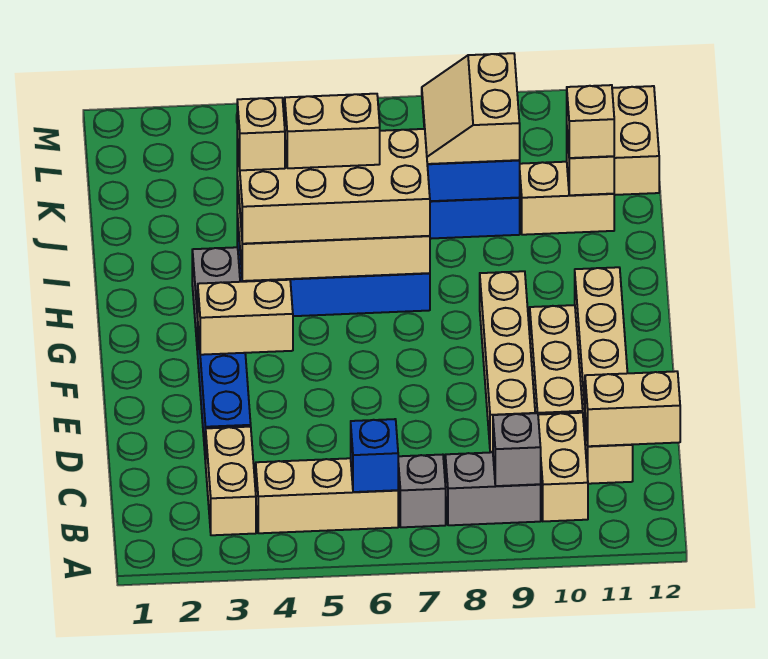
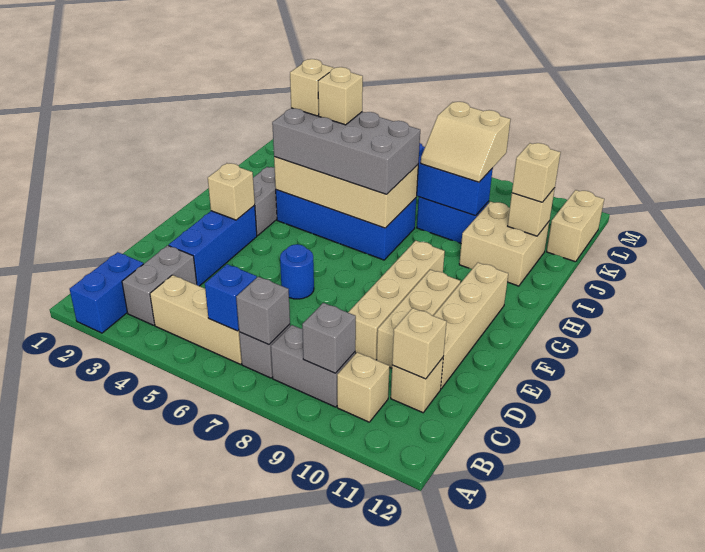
none -> blue brick A2:B2 level 1
tan brick B3:C3 level 1 -> grey brick B3:C3 level 1
none -> grey brick B7 level 2
tan brick B10:C10 level 1 -> tan brick B10 level 1
tan brick C11:C12 level 2 -> tan brick C11 level 2
none -> blue round brick E6 level 1
tan brick F3:F4 level 2 -> tan brick F3 level 2
tan brick H4:I7 level 3 -> grey brick H4:I7 level 3
tan brick I5:I6 level 4 -> tan brick I5 level 4
tan slope J8:K9 level 3 top 9 -> tan slope J8:K9 level 3 top K
tan brick J10:J11 level 1 -> tan brick I10:J11 level 1

